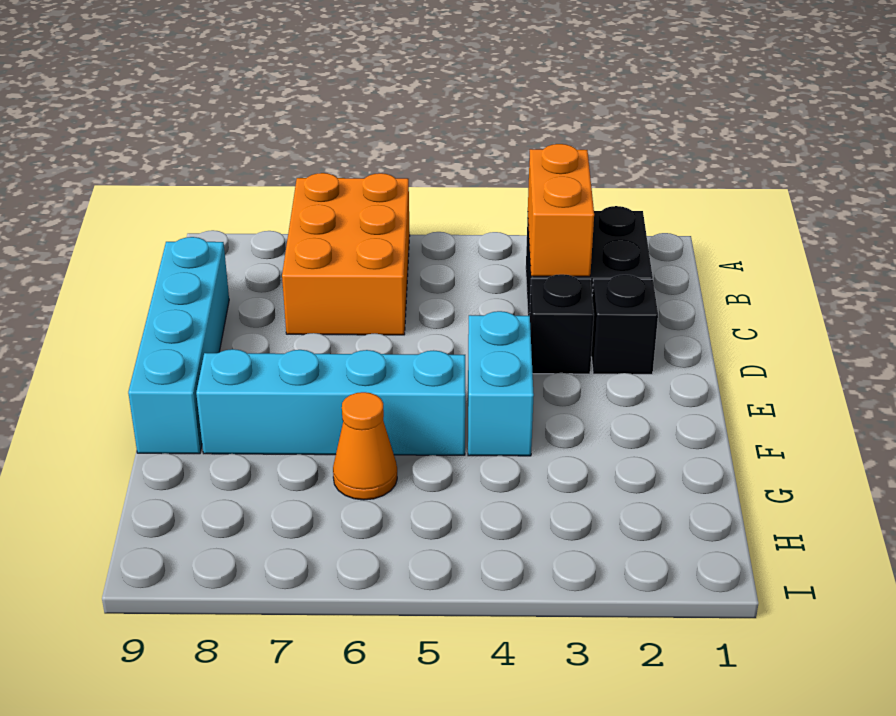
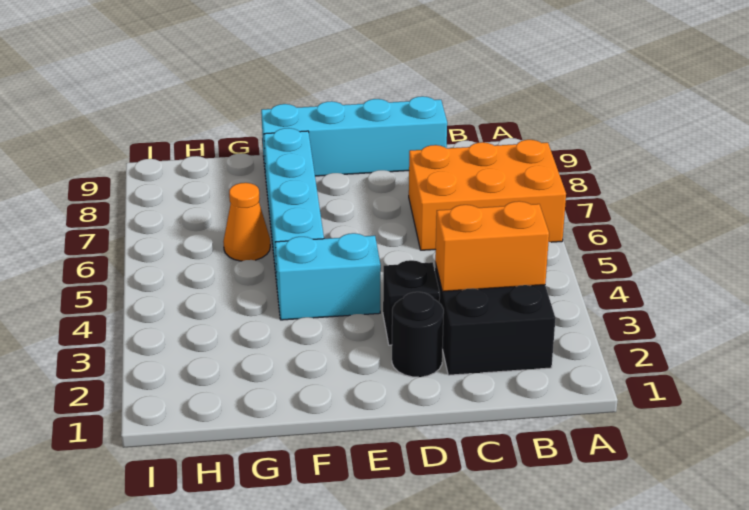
black brick D2 level 1 -> black round brick D2 level 1

